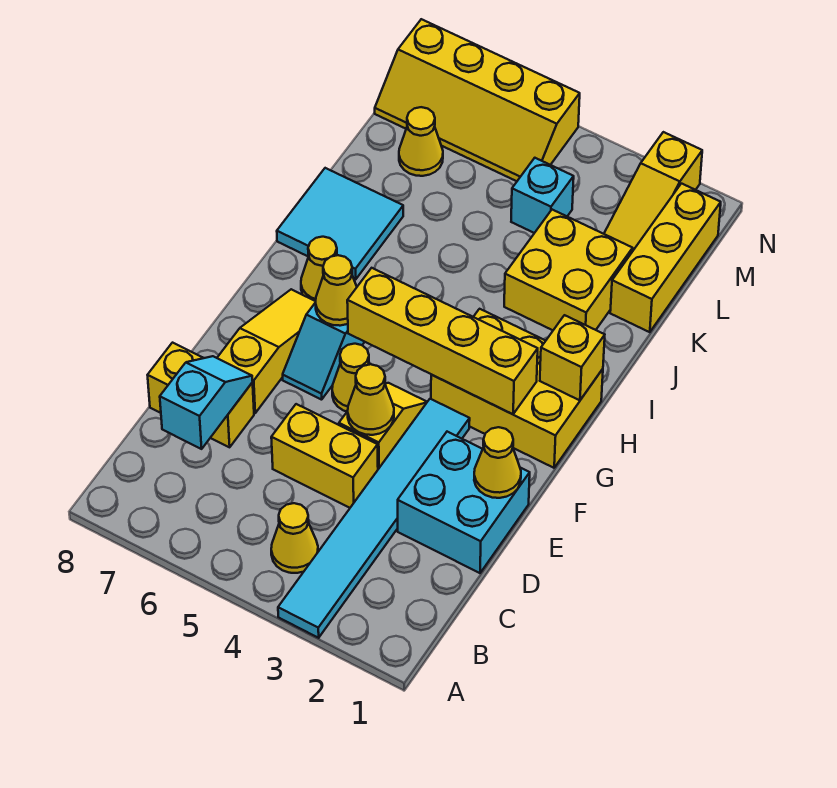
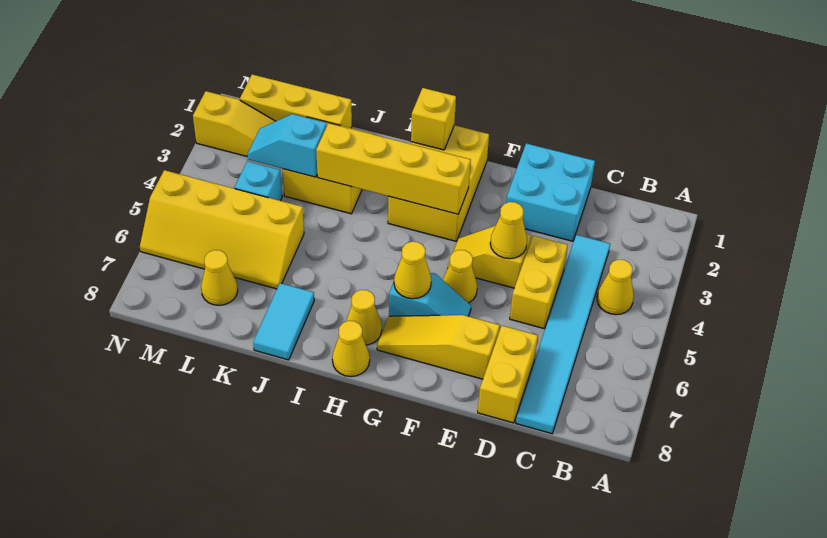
cyan tile A3:F3 level 1 -> cyan tile C3:C8 level 1
cyan slope C7:D7 level 2 top C -> cyan slope K3:L3 level 2 top K
yellow cone E1 level 2 -> yellow cone H8 level 1
yellow brick G2:G5 level 2 -> yellow brick G3:J3 level 2
cyan tile I7:J8 level 1 -> cyan tile J7:J8 level 1
yellow slope M5:N8 level 1 top N -> yellow slope K5:N6 level 1 top 5

